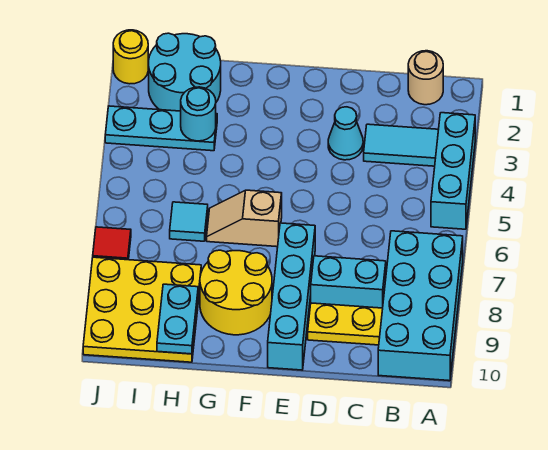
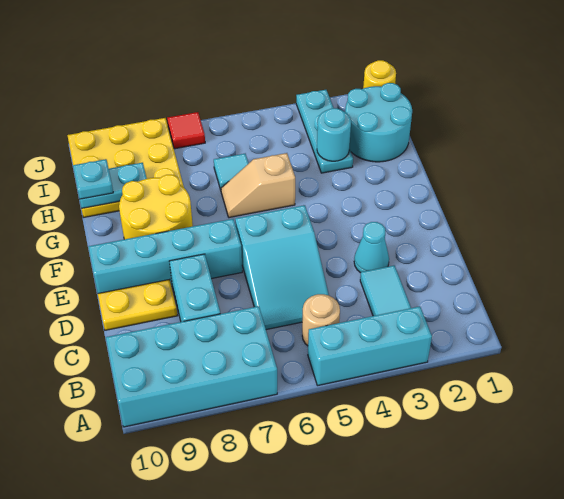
tan round brick B1 level 1 -> tan round brick B5 level 1
none -> cyan slope C5:E6 level 1 top E
yellow plate C9:D9 level 1 -> yellow plate D9:D10 level 1
tan slope F6:G6 level 1 top F -> tan slope G5:G6 level 1 top 5
none -> cyan plate H10 level 3

